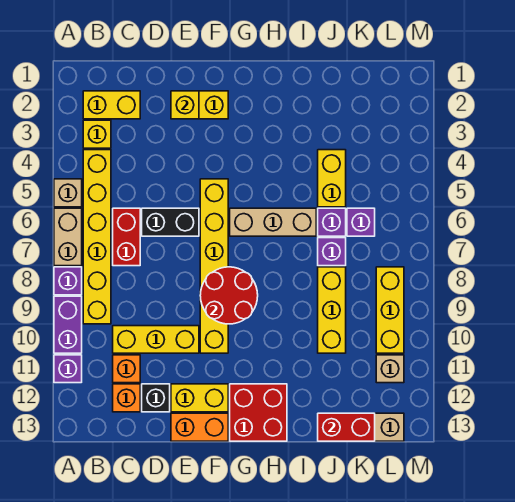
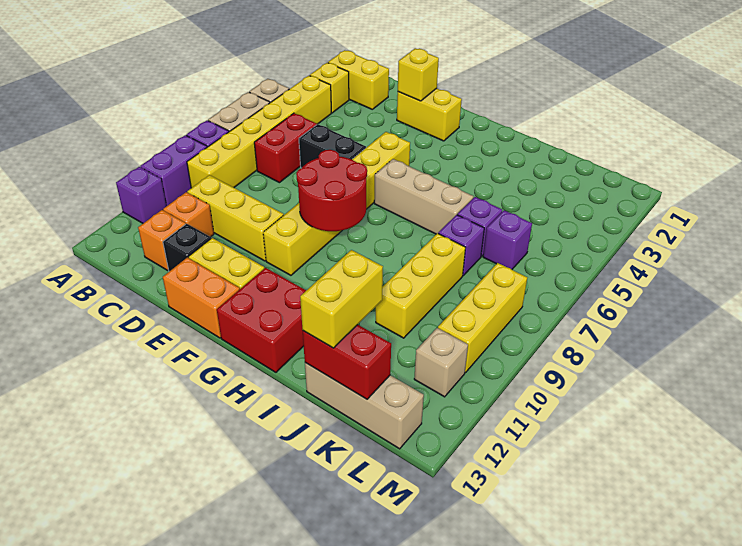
yellow brick J4:J5 level 1 -> yellow brick J12:J13 level 3

